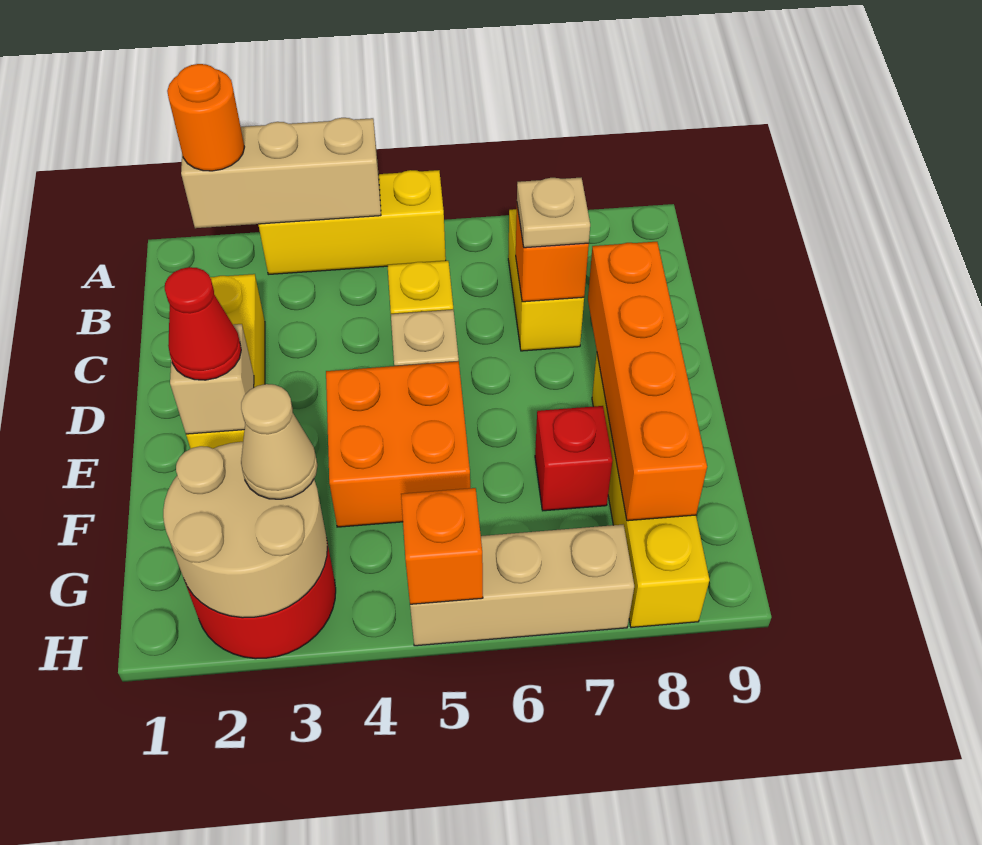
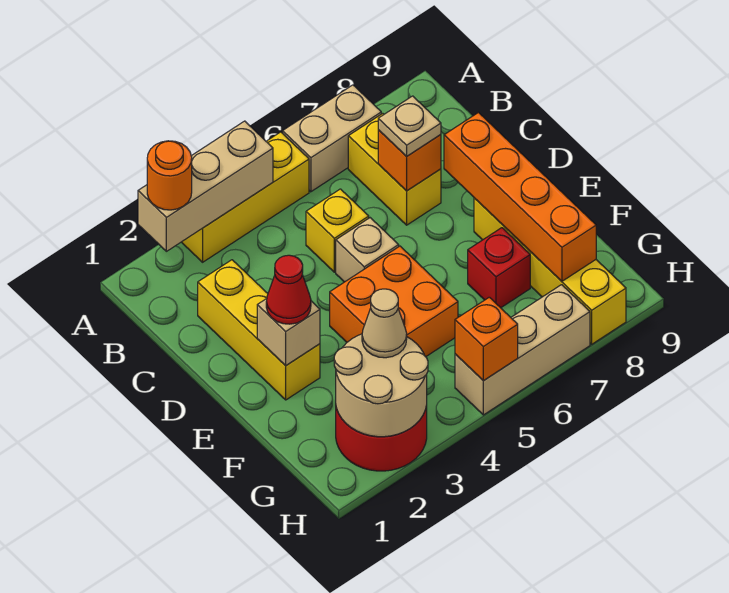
none -> tan brick A6:A7 level 1

